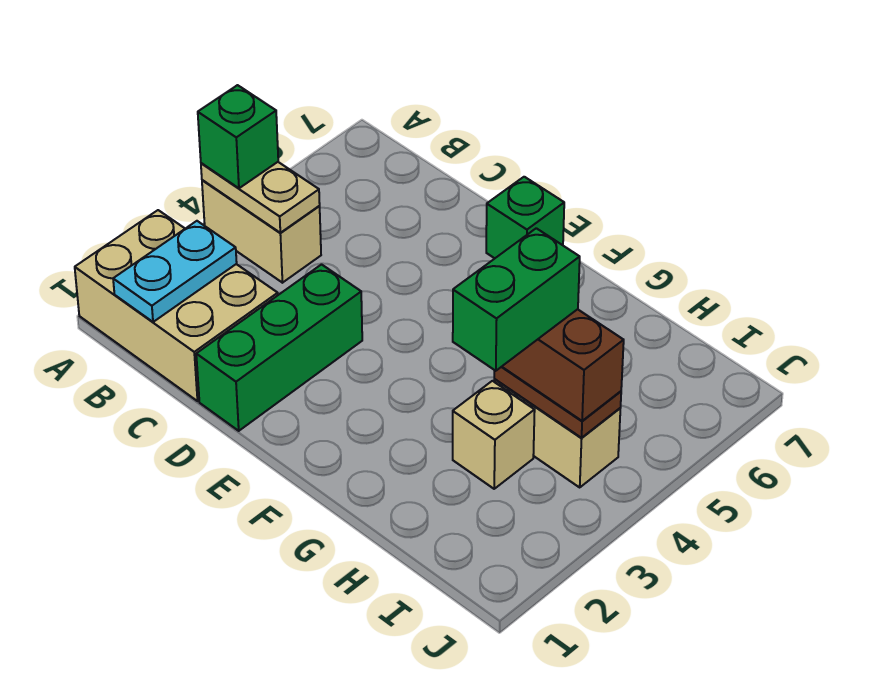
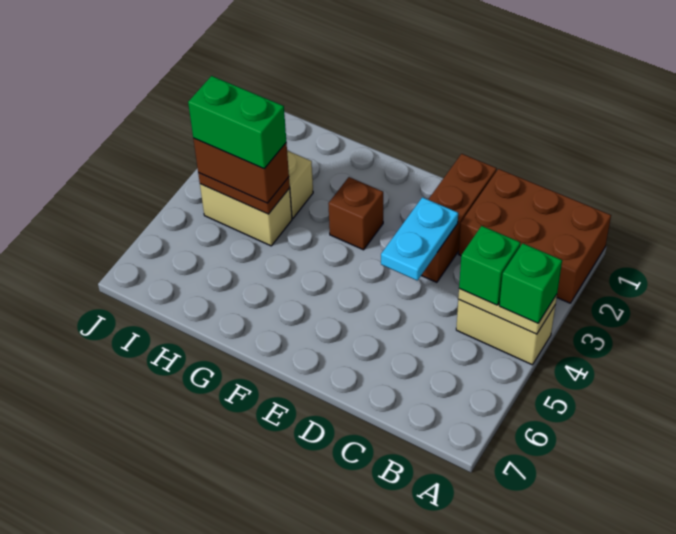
tan brick A1:C2 level 1 -> brown brick A1:C2 level 1
cyan plate B1:B2 level 2 -> cyan plate D3:D4 level 2
green brick D1:D3 level 1 -> brown brick D1:D3 level 1
green brick E7 level 1 -> green brick B4 level 3
none -> brown brick F3 level 1
green brick H3:H4 level 4 -> green brick H4:I4 level 4

